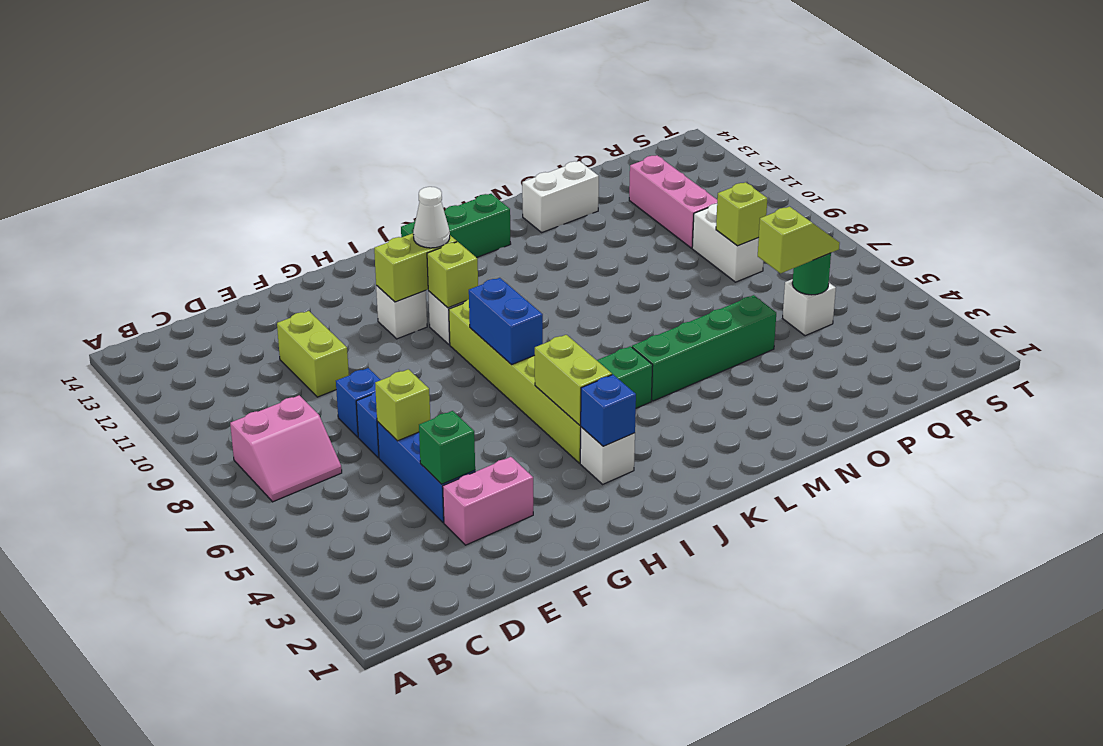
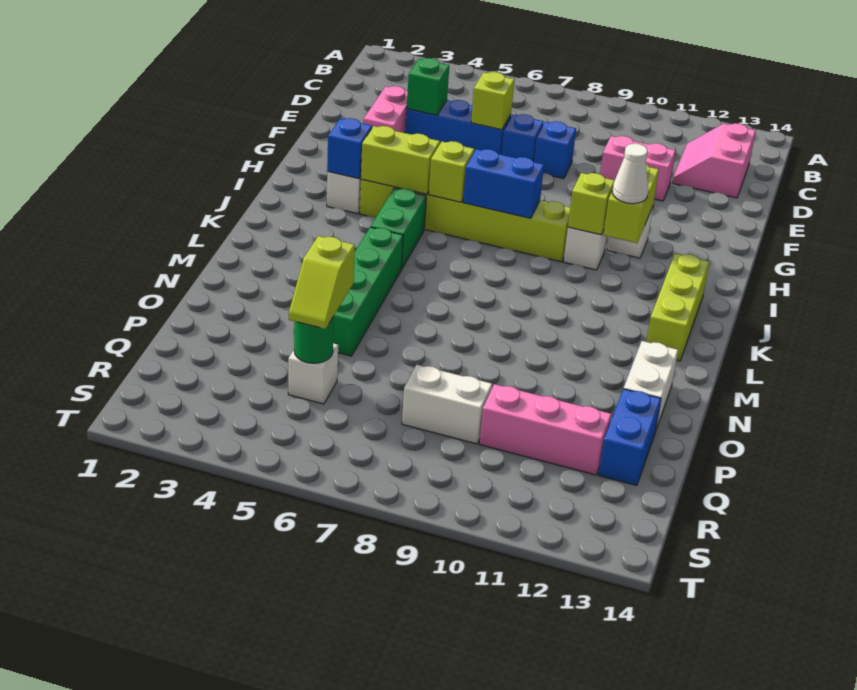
pink slope B7:C8 level 1 top 8 -> pink slope C12:D13 level 1 top 13
lime brick E10:E11 level 1 -> pink brick E10:E11 level 1
green brick J13:L13 level 1 -> lime brick J13:L13 level 1
none -> blue brick P13:Q13 level 1
lime brick Q8 level 2 -> lime brick I6 level 2

